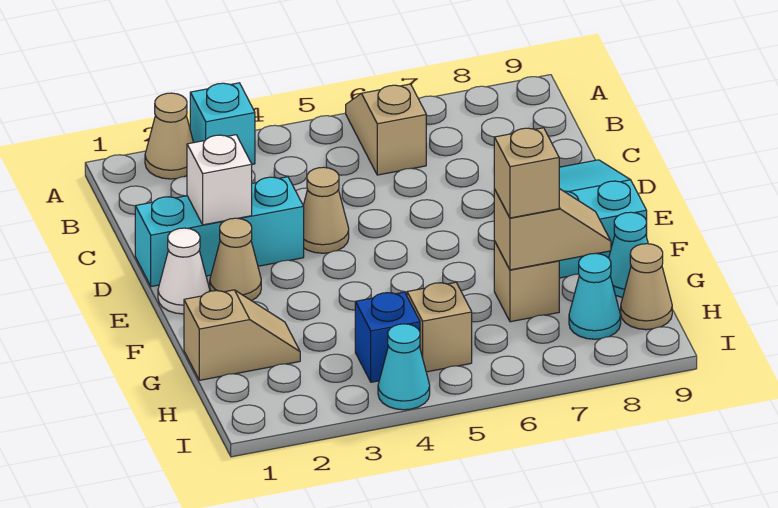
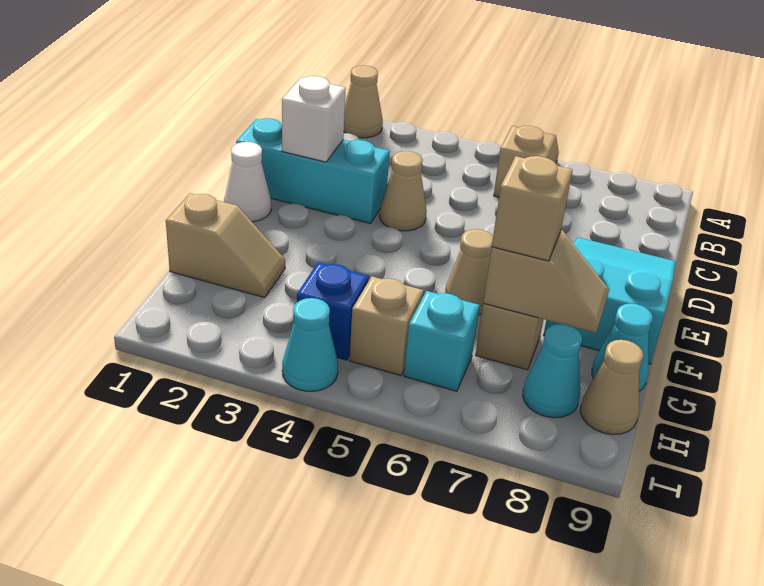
cyan brick A3 level 1 -> cyan brick H6 level 1
tan cone E2 level 1 -> tan cone F6 level 1

